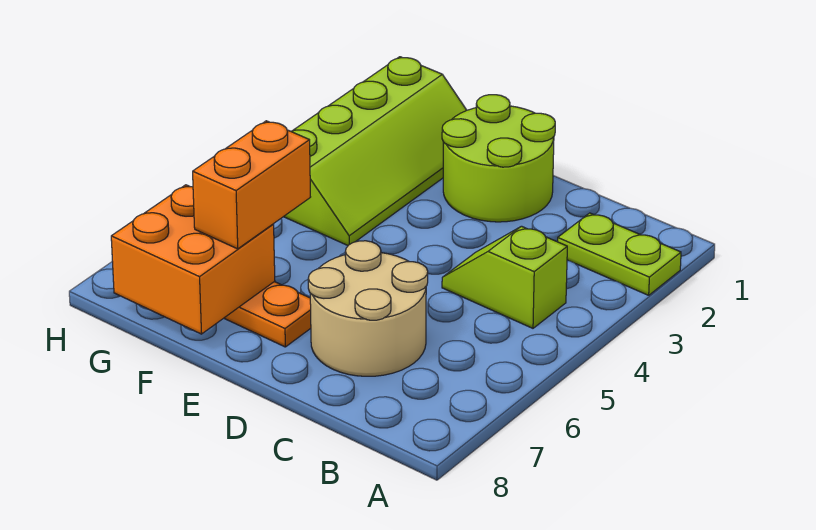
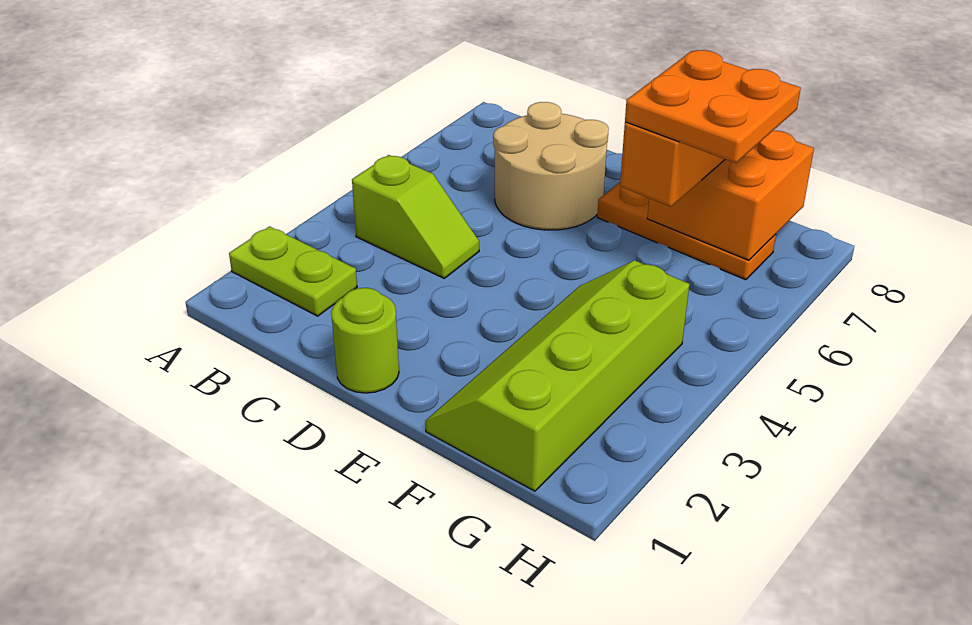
lime round brick D1:E2 level 1 -> lime round brick D1 level 1
none -> orange plate F6:G7 level 4

